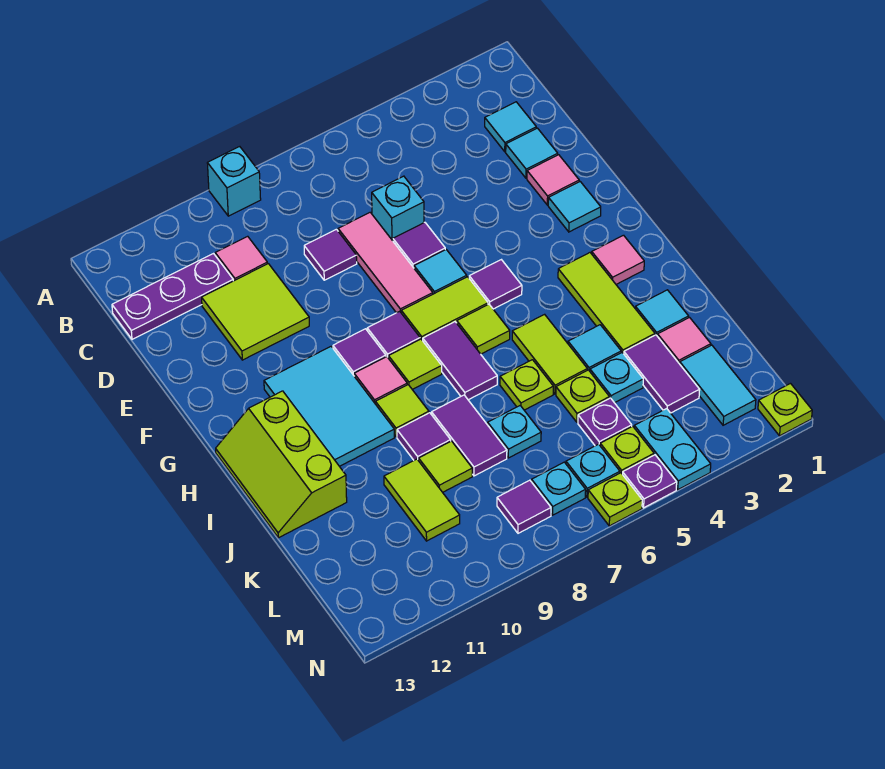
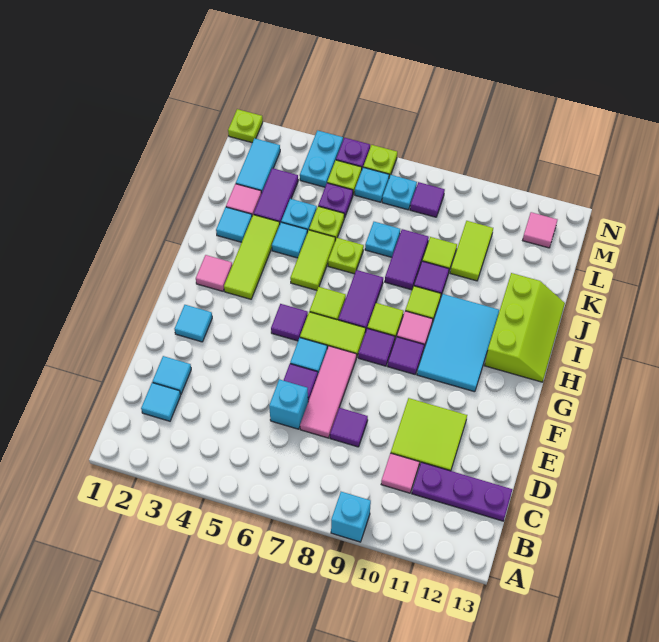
pink tile E2 level 1 -> pink tile M12 level 1

